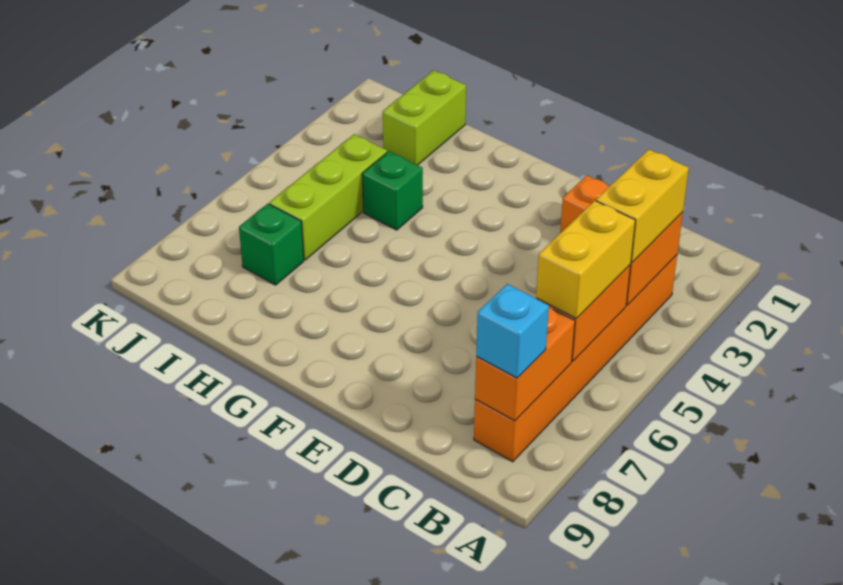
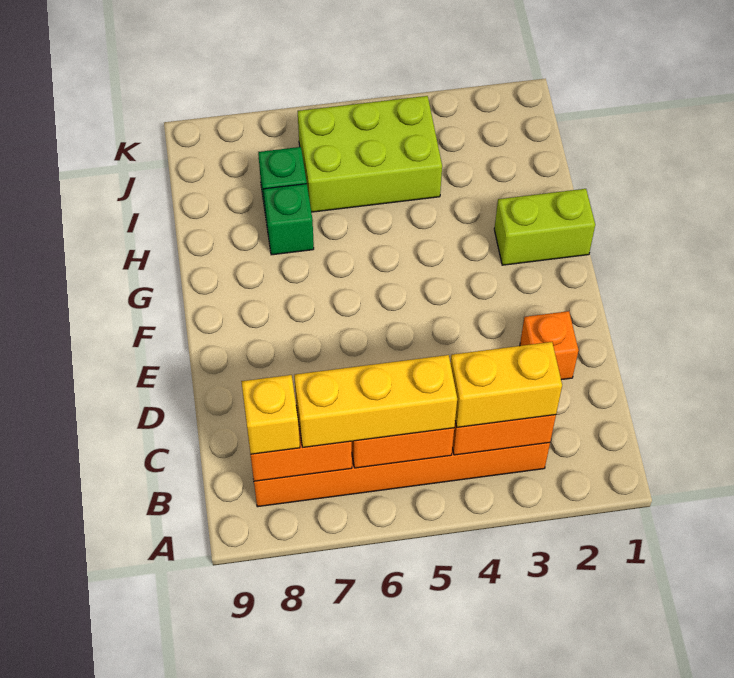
yellow brick B5:B6 level 3 -> yellow brick B5:B7 level 3
cyan brick B8 level 3 -> yellow brick B8 level 3
green brick H4 level 1 -> green brick H7 level 1
lime brick I1:I2 level 1 -> lime brick G1:G2 level 1
lime brick I4:I6 level 1 -> lime brick I4:J6 level 1

